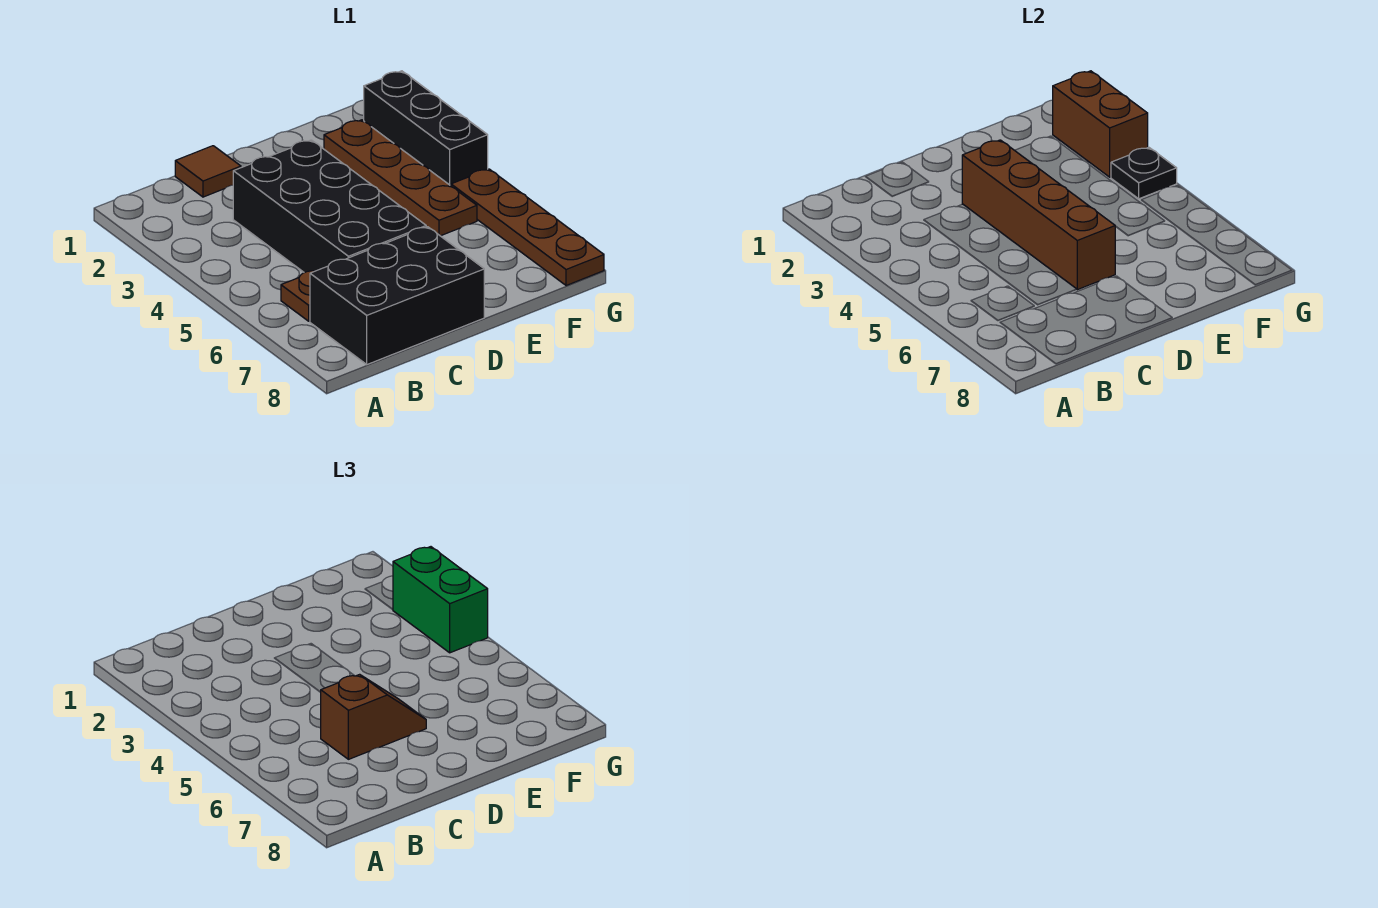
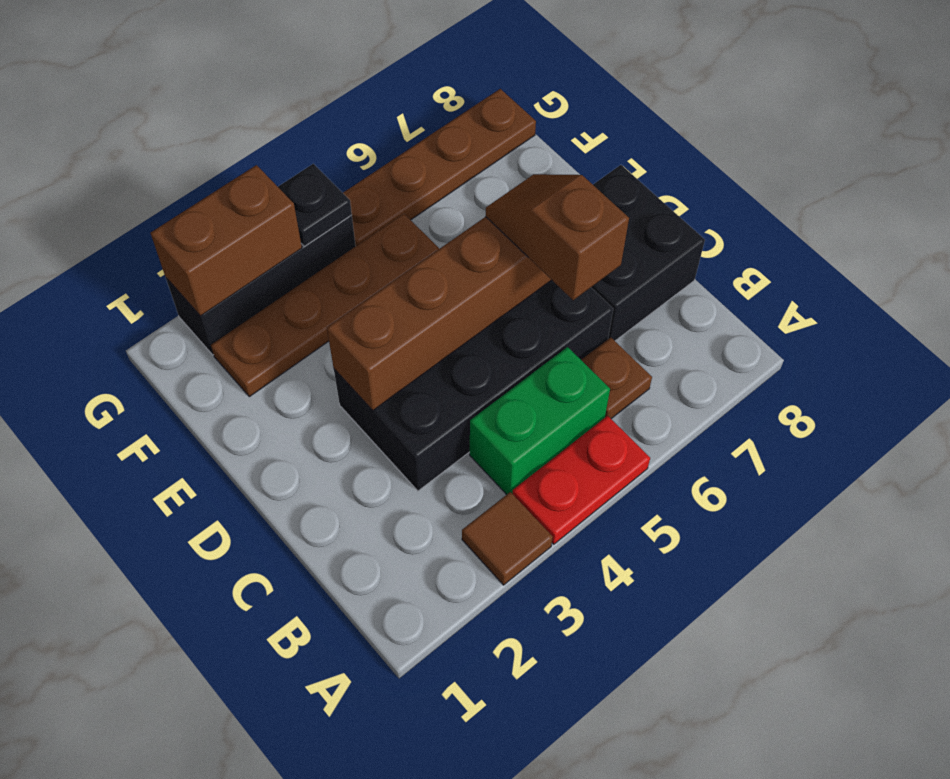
none -> red plate A4:A5 level 1
black brick B7:D8 level 1 -> black brick C7:D8 level 1
brown tile C1 level 1 -> brown tile A3 level 1
green brick G3:G4 level 3 -> green brick B4:B5 level 1

